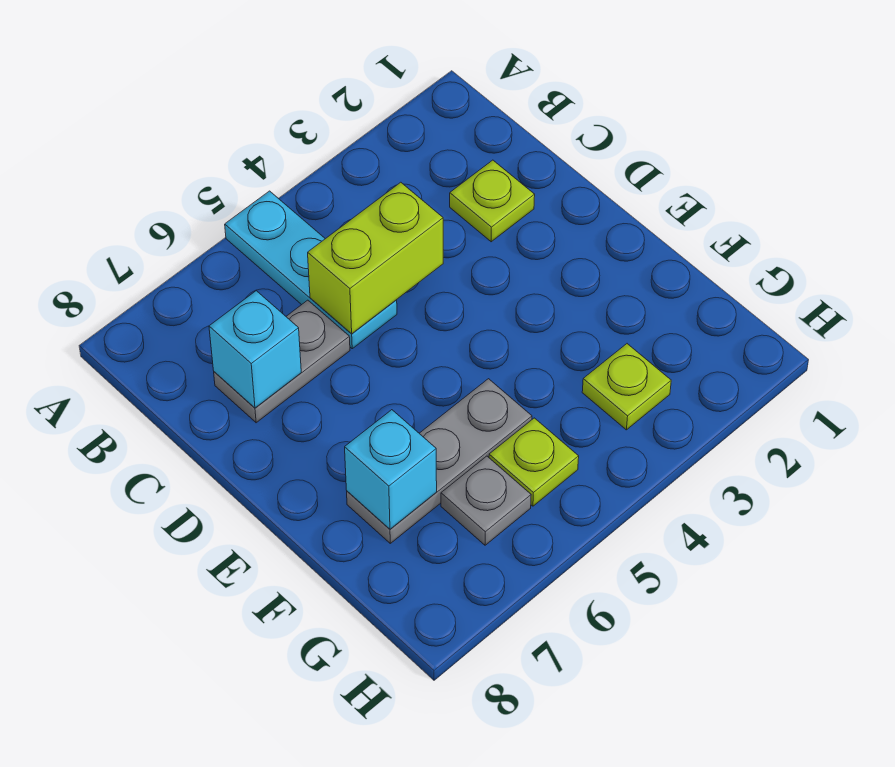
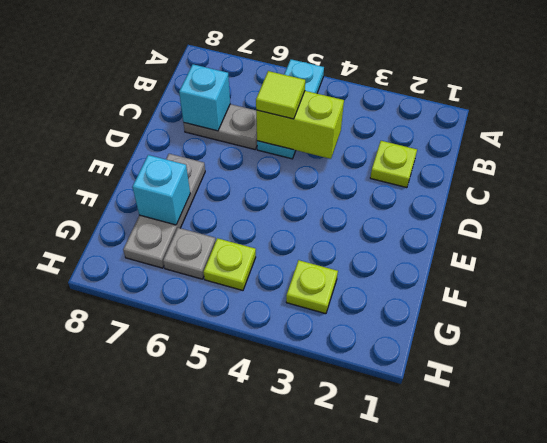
none -> lime tile C5 level 3
grey plate F5:F7 level 1 -> grey plate E7:G7 level 1

